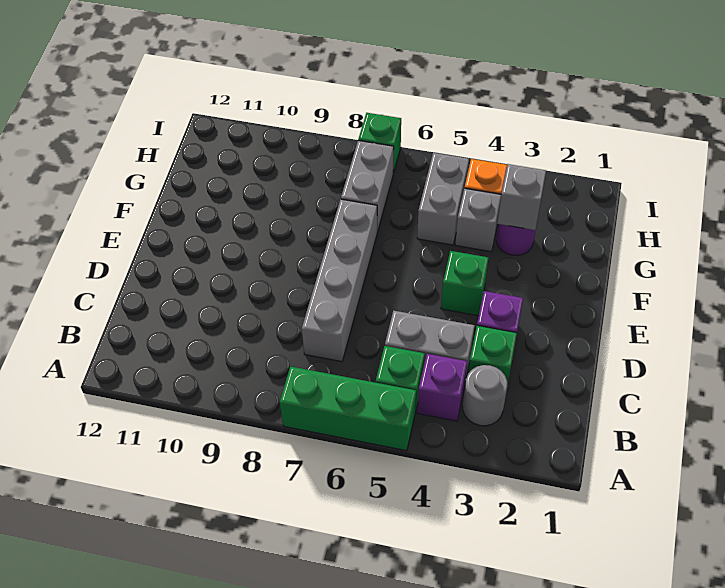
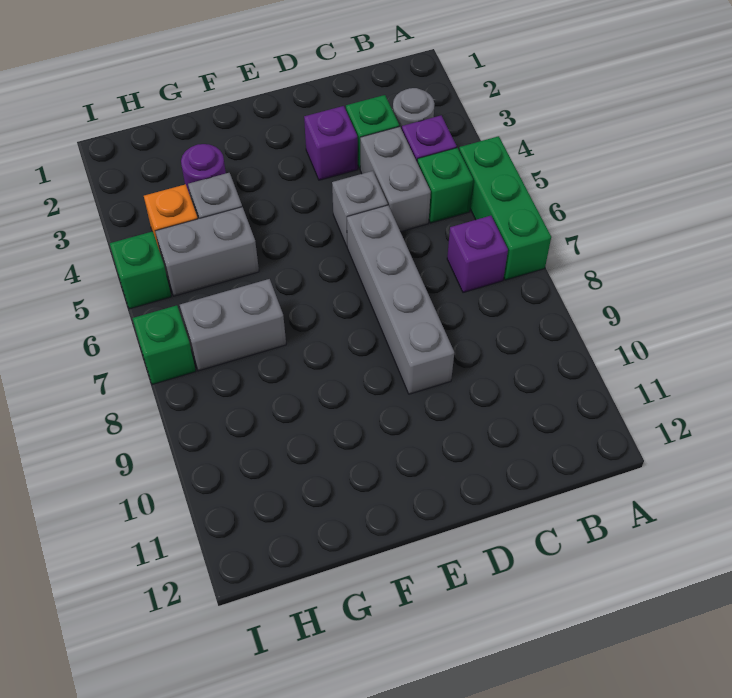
none -> purple brick B7 level 1
grey brick C7:F7 level 1 -> grey brick D6:D9 level 1
green brick E4 level 1 -> green brick I5 level 1
grey brick G3 level 2 -> grey brick D5 level 1

